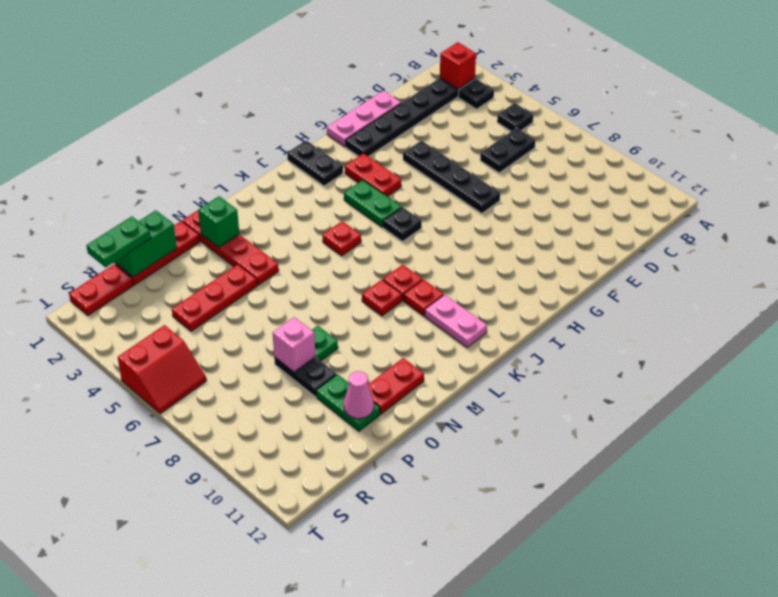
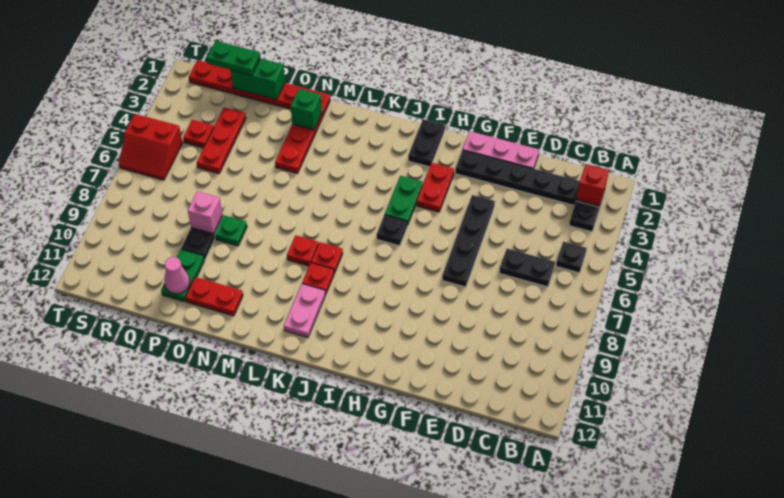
red plate K5 level 1 -> red plate R4 level 1
red plate O4:Q4 level 1 -> red plate Q3:Q5 level 1

